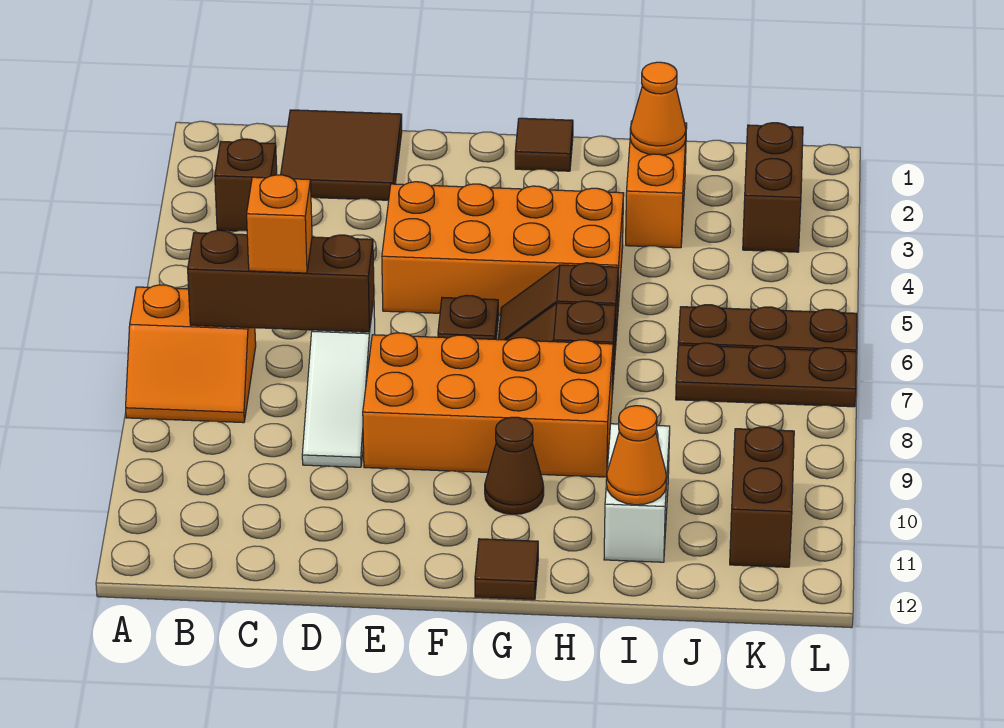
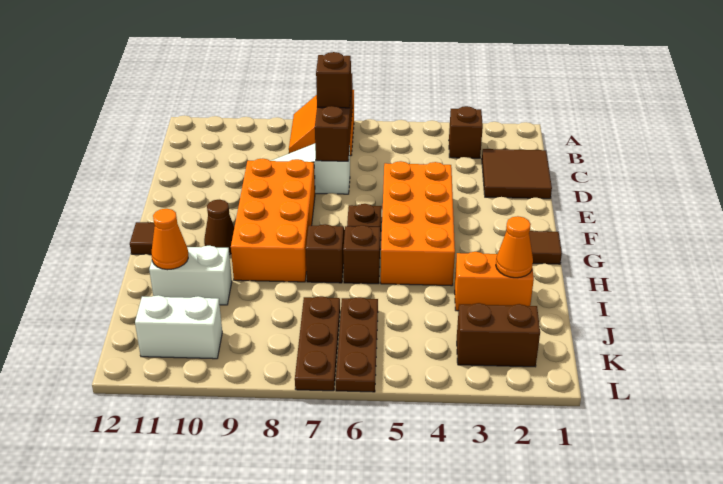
orange brick C7 level 3 -> brown brick C7 level 3
brown brick K10:K11 level 1 -> white brick K10:K11 level 1

